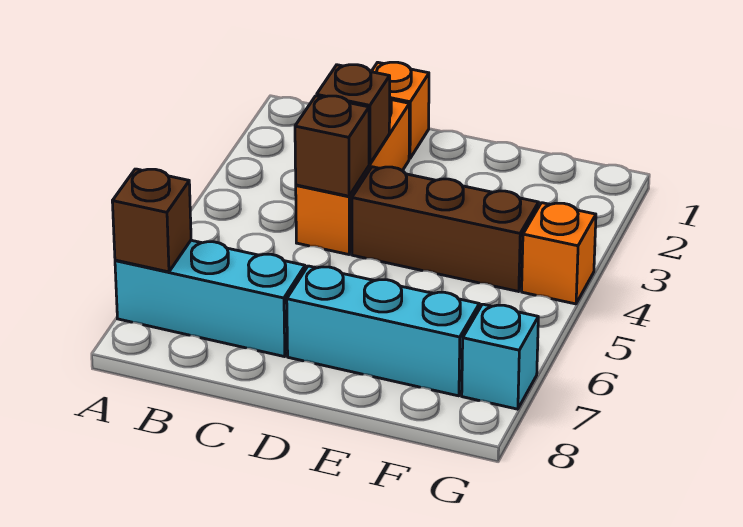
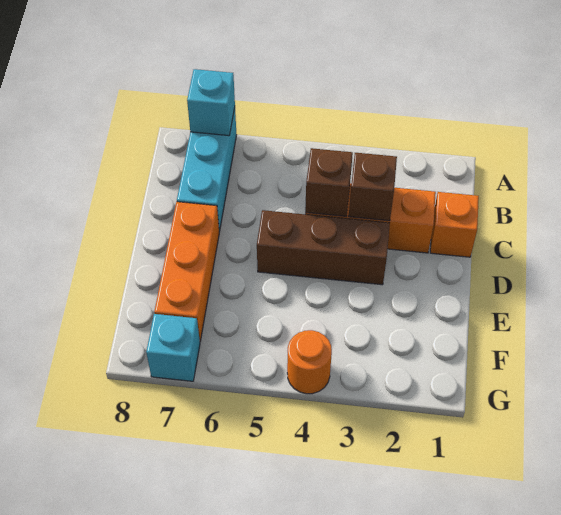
brown brick A7 level 2 -> cyan brick A7 level 2
brown brick D4:F4 level 1 -> brown brick D3:D5 level 1
cyan brick D7:F7 level 1 -> orange brick D7:F7 level 1
orange brick G4 level 1 -> orange round brick G4 level 1

